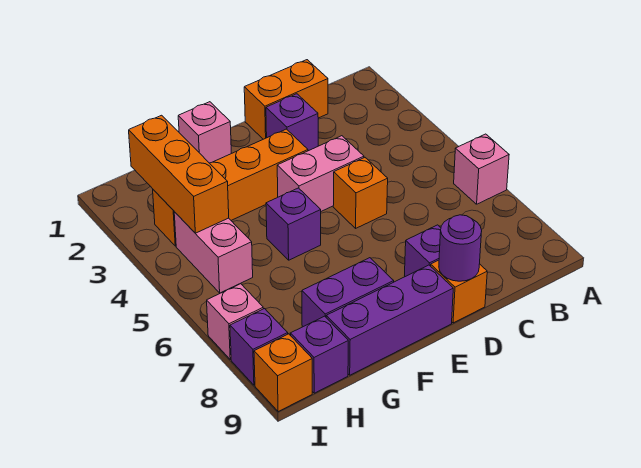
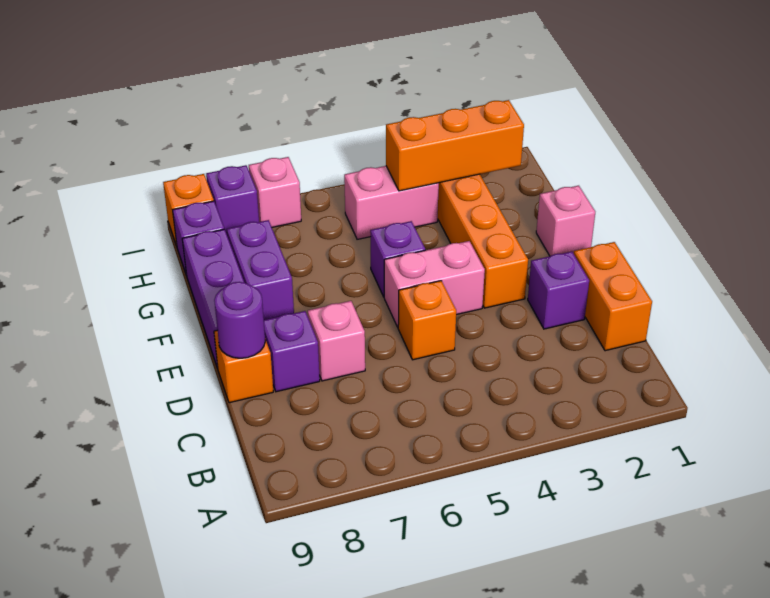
pink brick A6 level 1 -> pink brick D7 level 1
pink brick D4:E4 level 1 -> pink brick E4:E5 level 1

